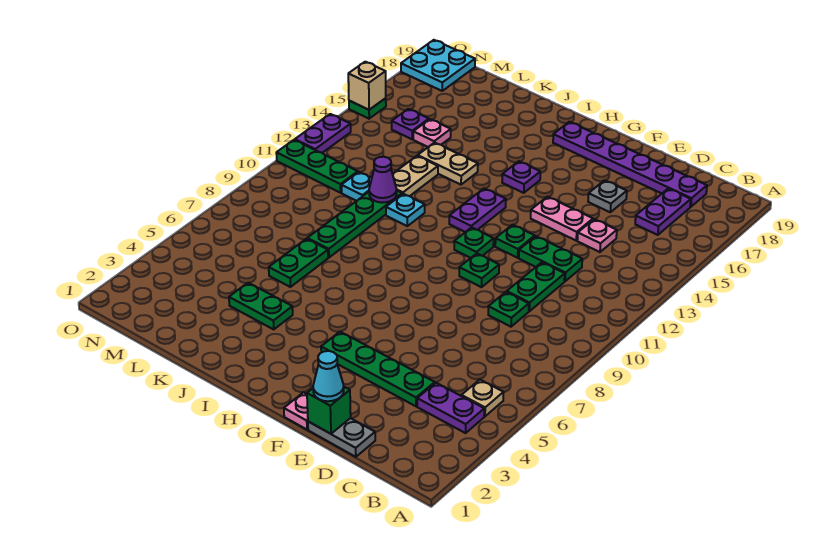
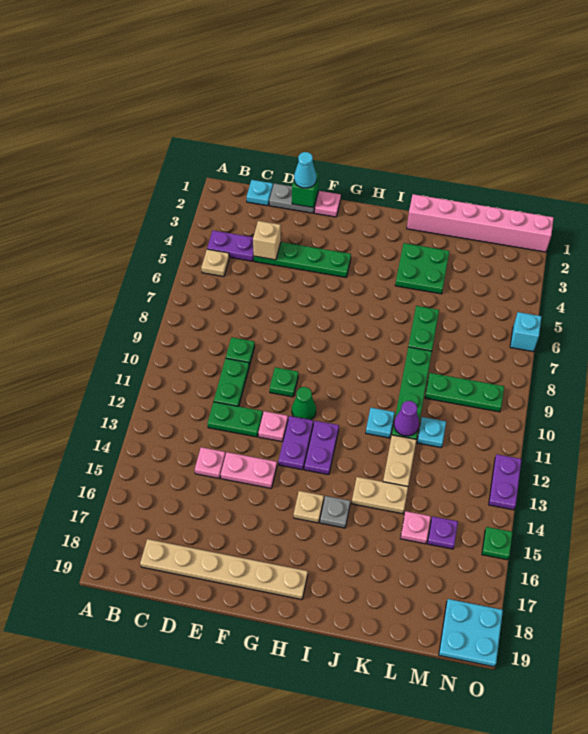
none -> cyan plate C1 level 1
purple plate C16:C17 level 1 -> purple plate G12:G13 level 1
purple plate C18:H18 level 1 -> tan plate C18:H18 level 1
grey plate E16 level 1 -> grey plate I15 level 1
green plate F12 level 1 -> pink plate F12 level 1
green plate G11 level 1 -> green cone G11 level 1
purple plate H15 level 1 -> tan plate H15 level 1
none -> pink brick J1:O1 level 1
green plate J4:K4 level 1 -> green plate J3:K4 level 1
green plate M11:O11 level 1 -> green plate L9:N9 level 1
none -> cyan brick O6 level 1
tan brick O15 level 2 -> tan brick D4 level 2

